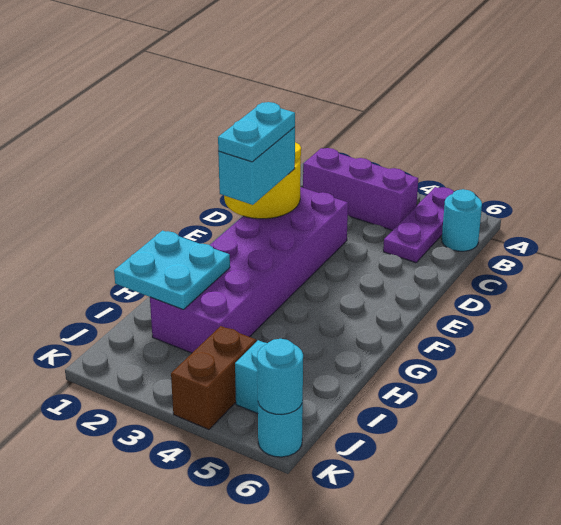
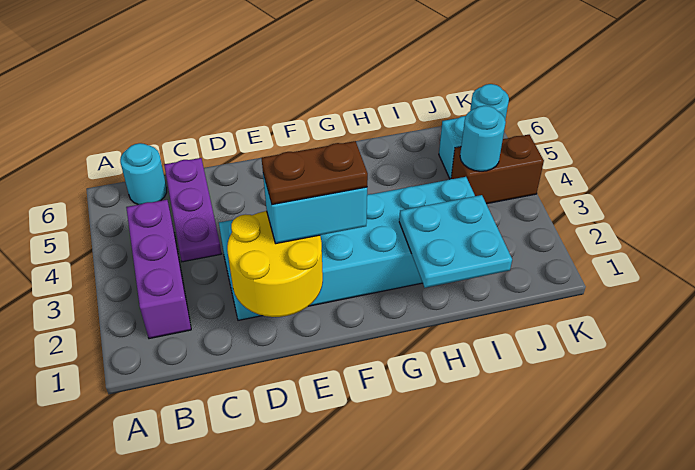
purple plate A5:C5 level 1 -> purple plate C4:C6 level 1
purple brick D2:I3 level 1 -> cyan brick D2:I3 level 1
cyan plate E2:F2 level 4 -> brown plate E2:F2 level 4
cyan round brick K6 level 2 -> cyan round brick J4 level 2

